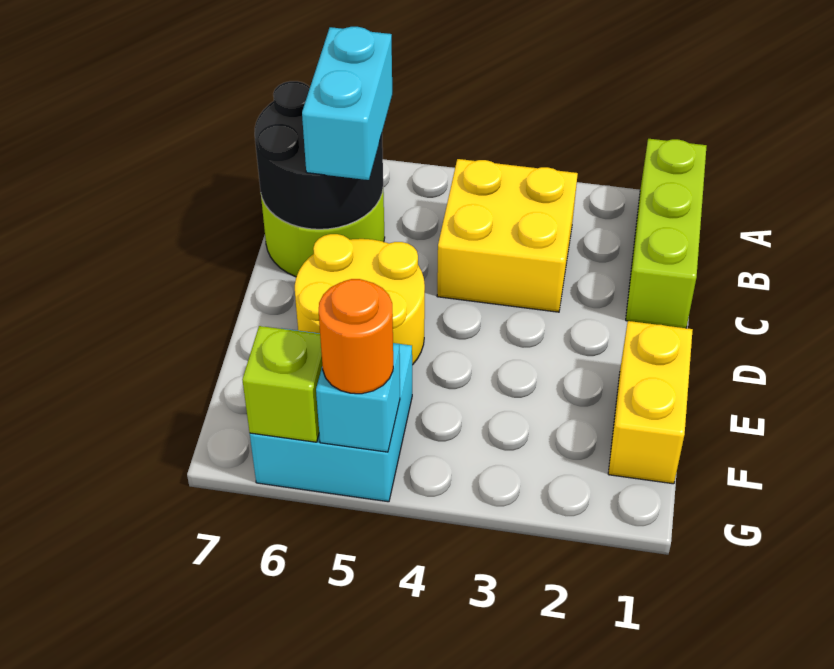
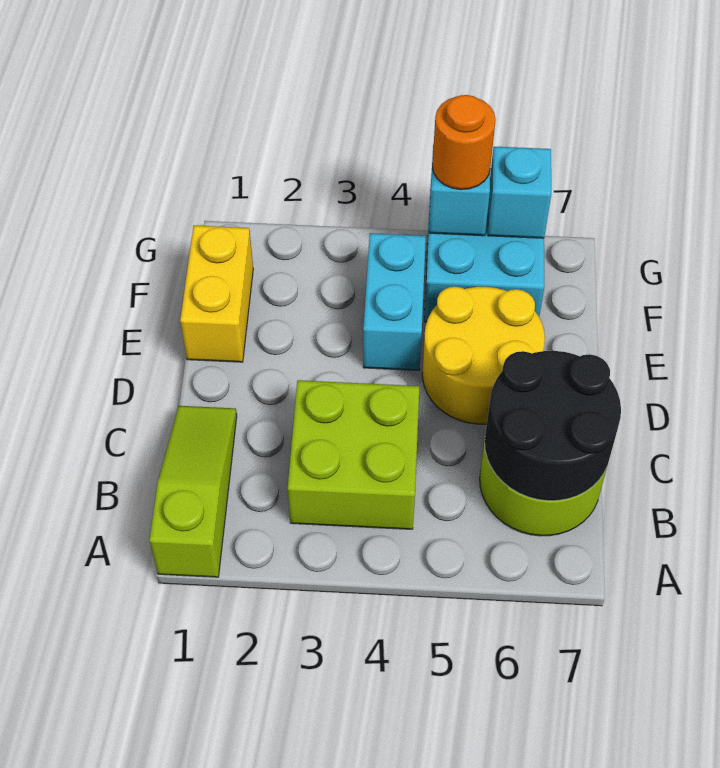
lime brick A1:C1 level 1 -> lime slope A1:C1 level 1 top A
yellow brick B3:C4 level 1 -> lime brick B3:C4 level 1
cyan brick B6:C6 level 3 -> cyan brick E4:F4 level 1
lime brick G6 level 2 -> cyan brick G6 level 2

